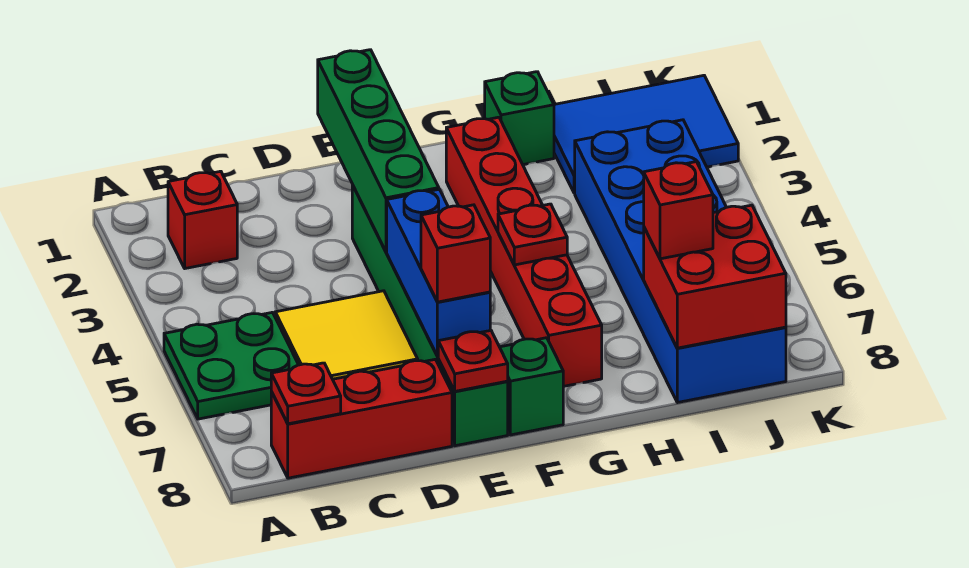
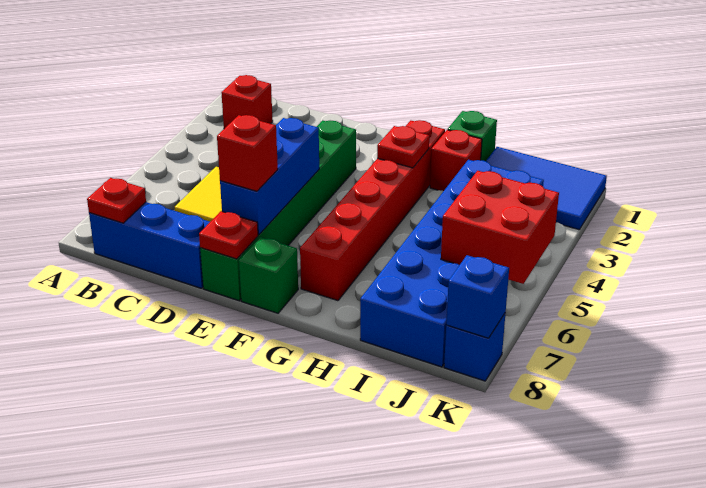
green plate A5:B6 level 1 -> none
red brick B8:D8 level 1 -> blue brick B8:D8 level 1
green brick E1:E4 level 2 -> none
red plate G5 level 2 -> red plate G3 level 2
red brick I7:J8 level 2 -> red brick J5:K6 level 2
red brick I7 level 3 -> red brick H2 level 1
none -> blue brick K8 level 1
none -> blue brick K8 level 2

